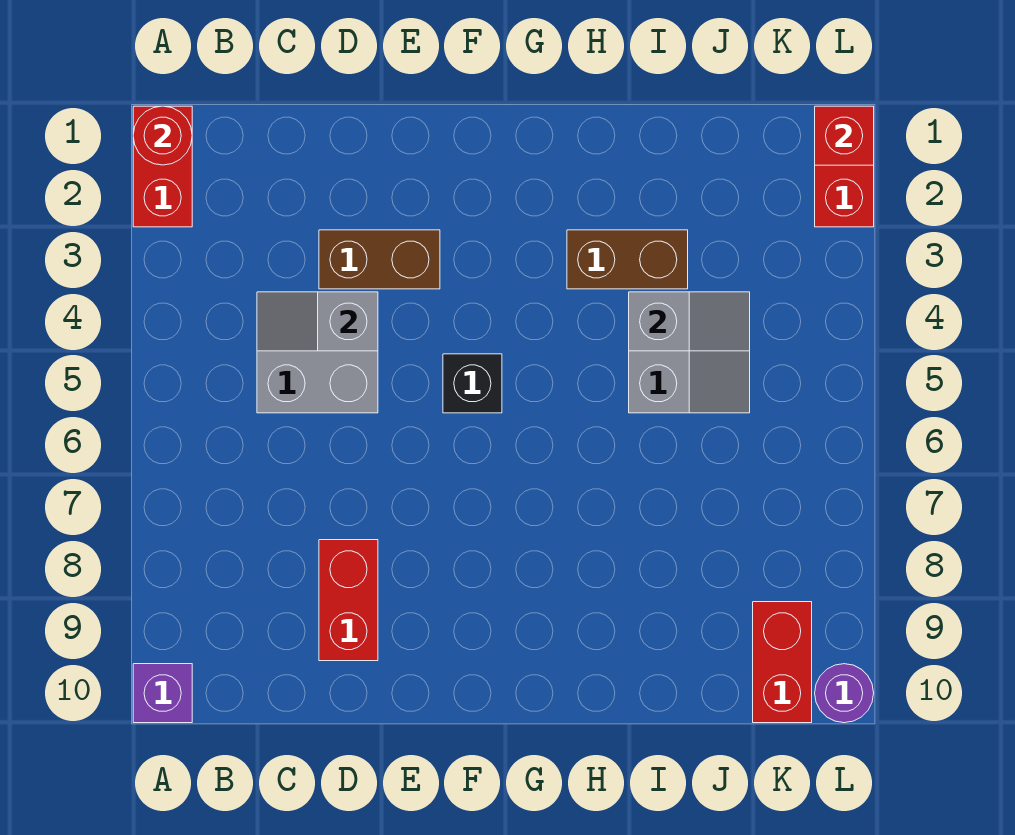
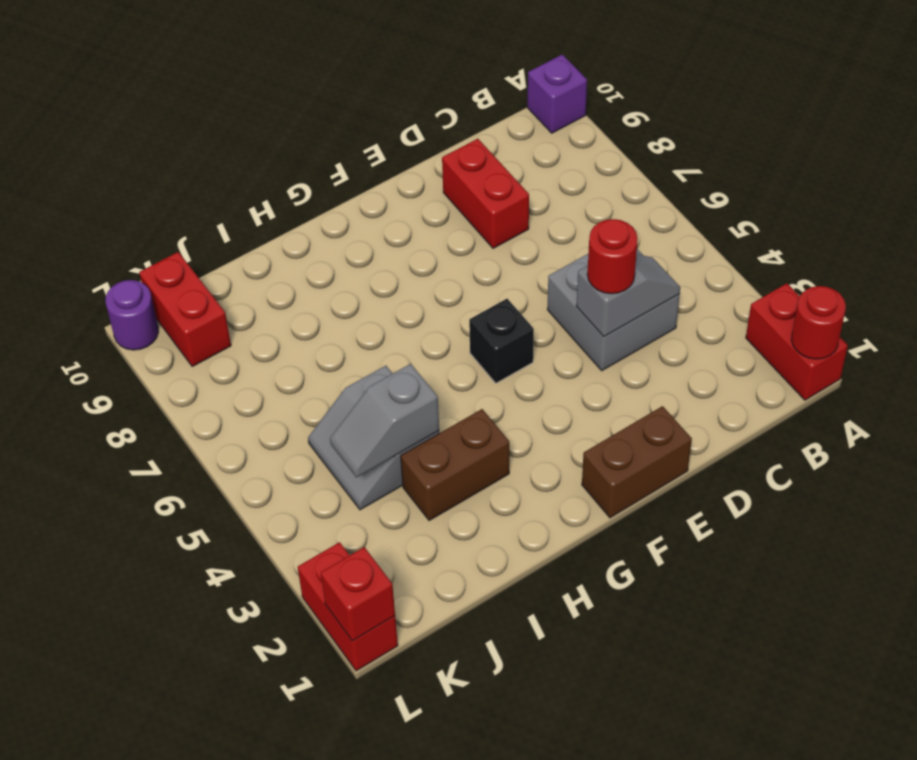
brown brick D3:E3 level 1 -> brown brick E1:F1 level 1
none -> red round brick D4 level 3

